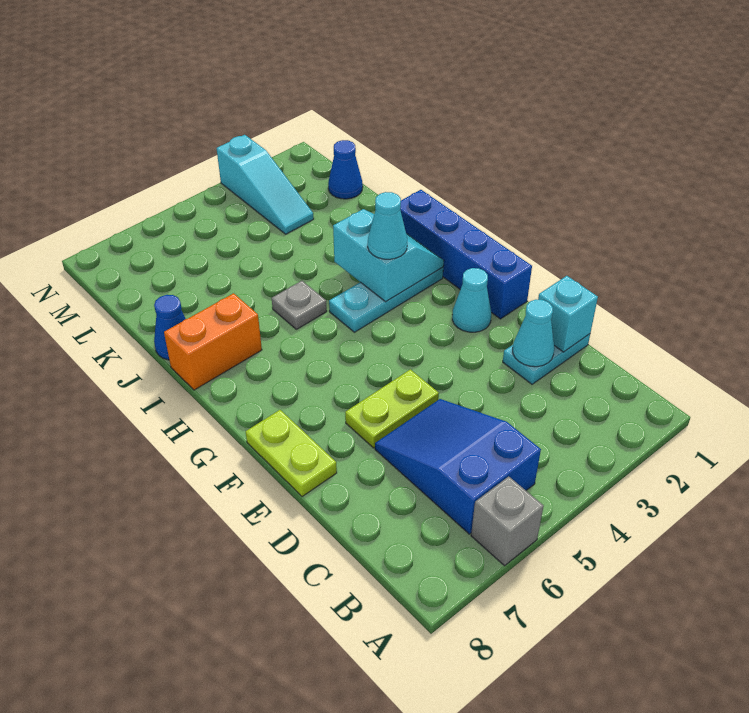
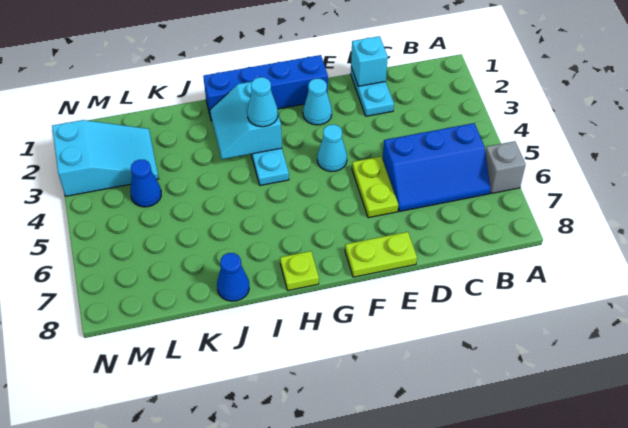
blue slope B5:D6 level 1 top B -> blue slope B5:D6 level 1 top 5
cyan cone D2 level 2 -> cyan cone F4 level 1
cyan slope H2:I3 level 2 top 3 -> cyan slope H2:I3 level 2 top H
none -> lime plate H8 level 1
grey plate I5 level 1 -> none
orange brick I7:I8 level 1 -> none
blue cone L1 level 1 -> blue cone L4 level 1
cyan slope L3:N3 level 1 top N -> cyan slope L2:N3 level 1 top N

